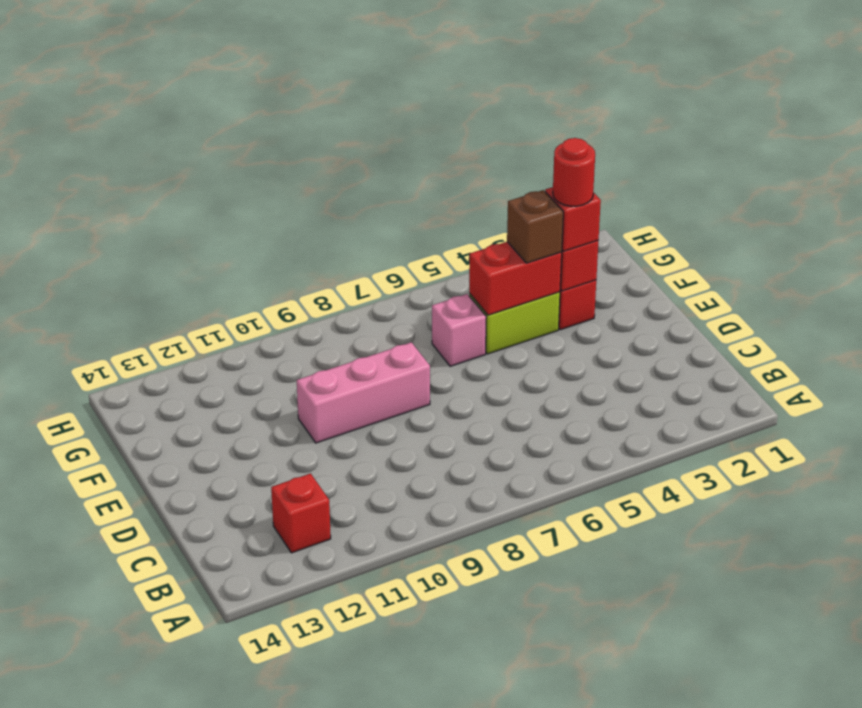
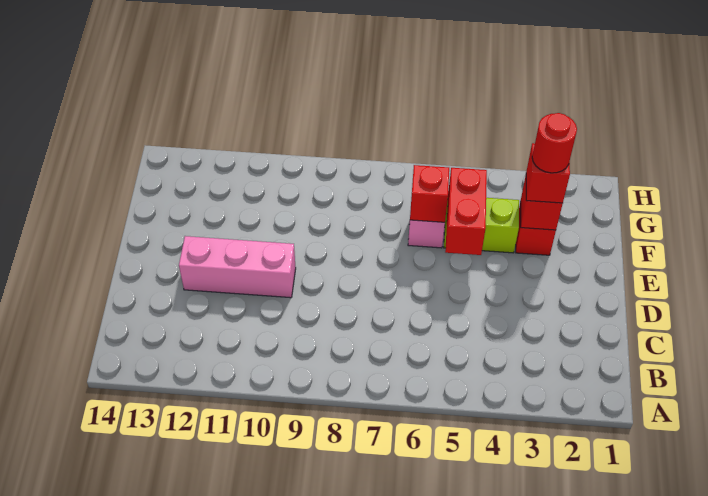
red brick B12 level 1 -> red brick F6 level 2
pink brick E8:E10 level 1 -> pink brick D10:D12 level 1
red brick F4:F5 level 2 -> red brick E5:F5 level 2
brown brick F4 level 3 -> none

